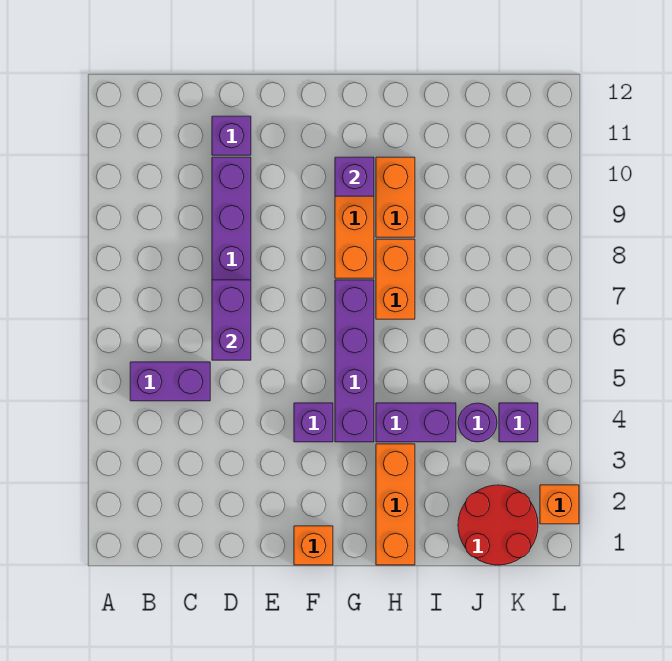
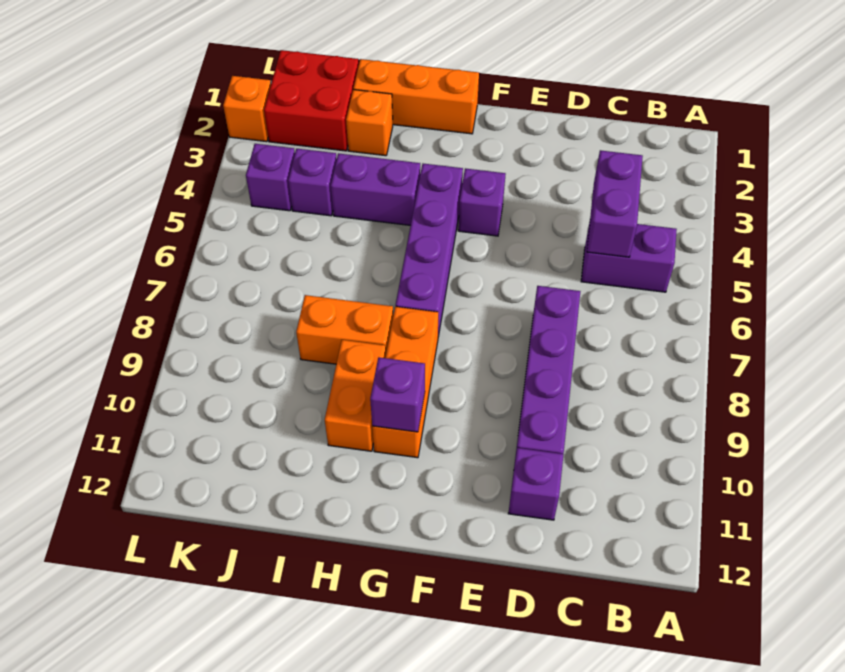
purple brick D6:D7 level 2 -> purple brick C4:C5 level 2
orange brick F1 level 1 -> orange brick I2 level 1
orange brick H1:H3 level 1 -> orange brick G1:I1 level 1
orange brick H7:H8 level 1 -> orange brick H8:I8 level 1
red round brick J1:K2 level 1 -> red brick J1:K2 level 1
purple round brick J4 level 1 -> purple brick J4 level 1

